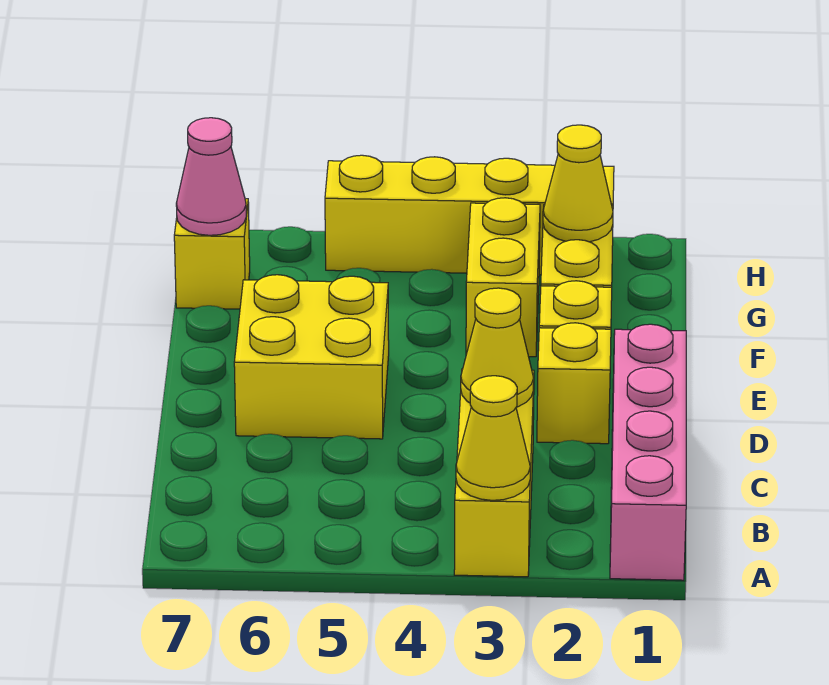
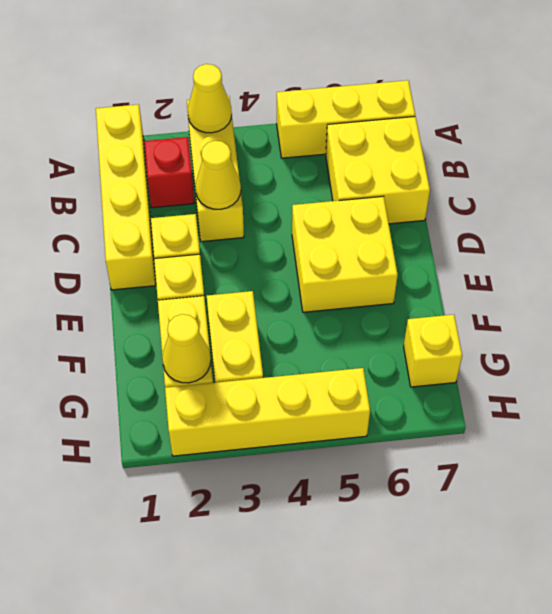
pink brick A1:D1 level 1 -> yellow brick A1:D1 level 1
none -> yellow brick A5:A7 level 1
none -> red brick B2 level 1
none -> yellow brick B6:C7 level 1
pink cone G7 level 2 -> none

